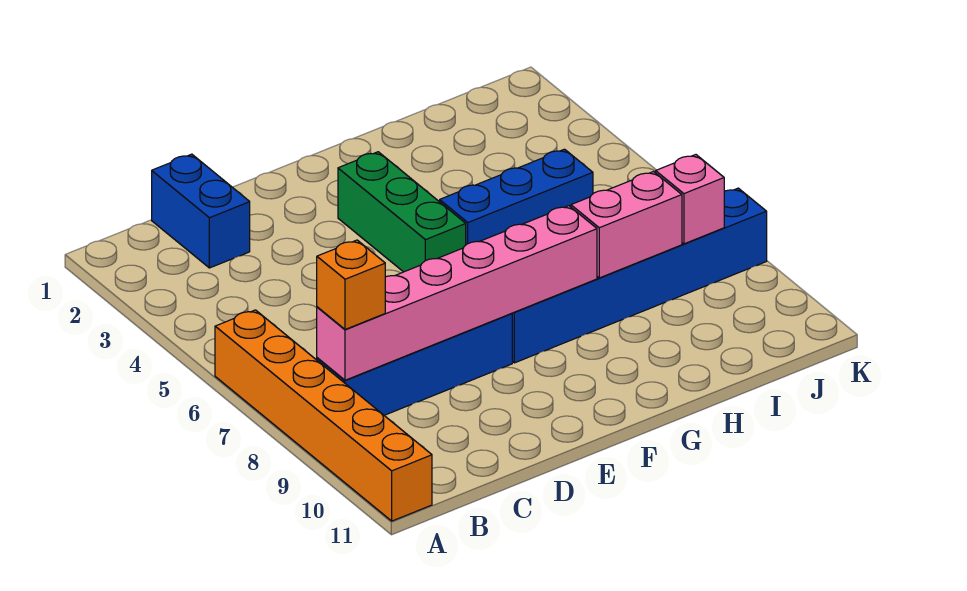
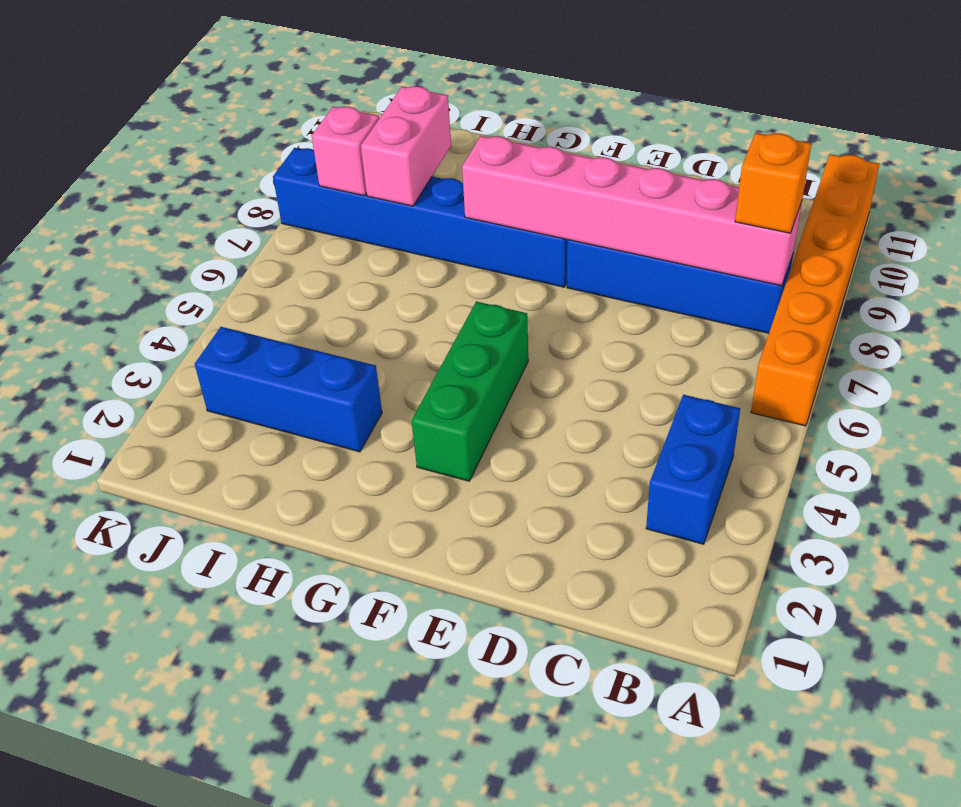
blue brick C1:C2 level 1 -> blue brick B3:B4 level 1
blue brick G5:I5 level 1 -> blue brick H3:J3 level 1
pink brick H8:I8 level 2 -> pink brick I8:I9 level 2

